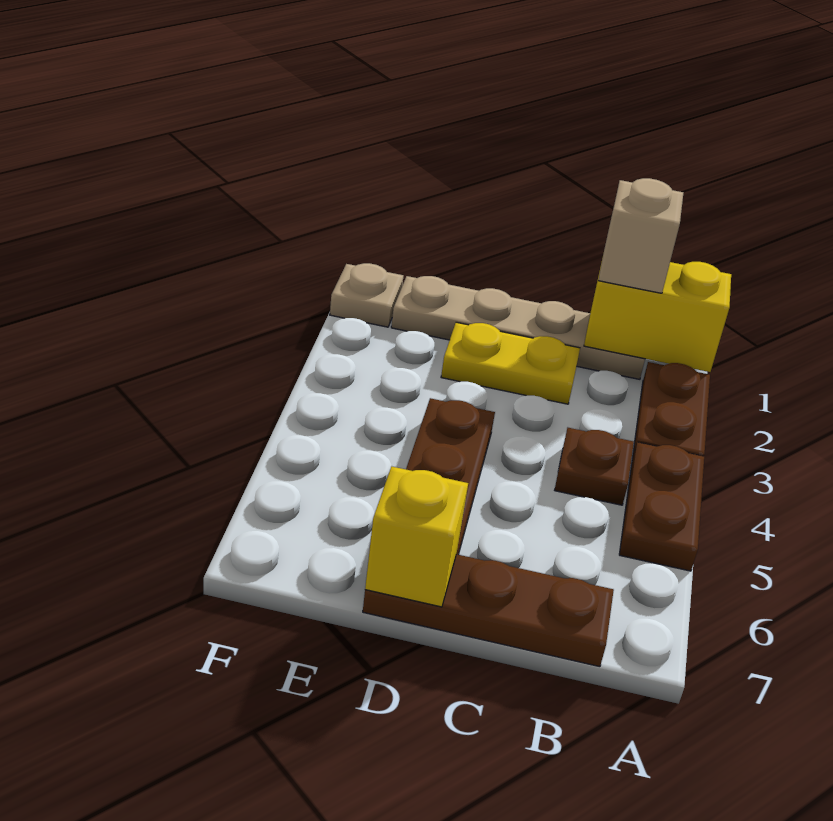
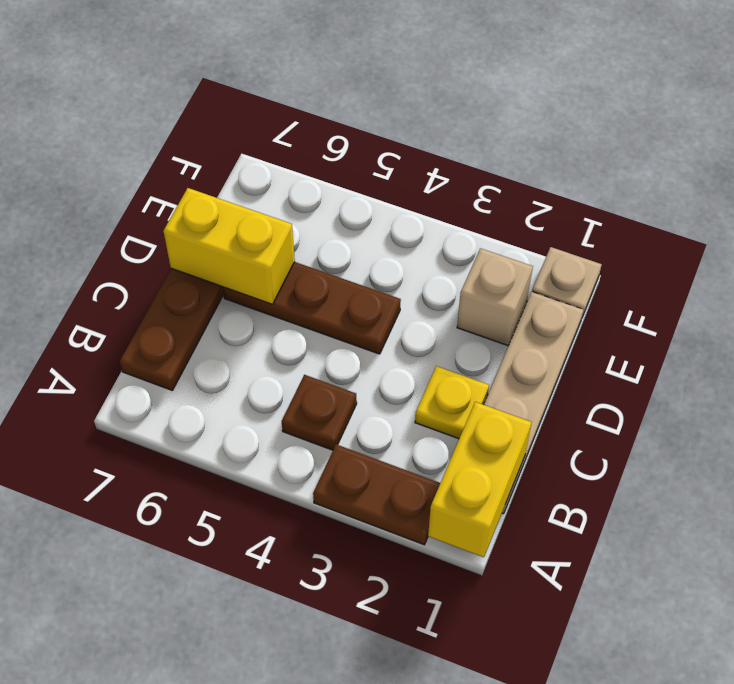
brown plate A4:A5 level 1 -> none
tan brick B1 level 3 -> tan brick E2 level 1
yellow plate C2:D2 level 1 -> yellow plate C2 level 1
yellow brick D7 level 2 -> yellow brick D6:D7 level 2

